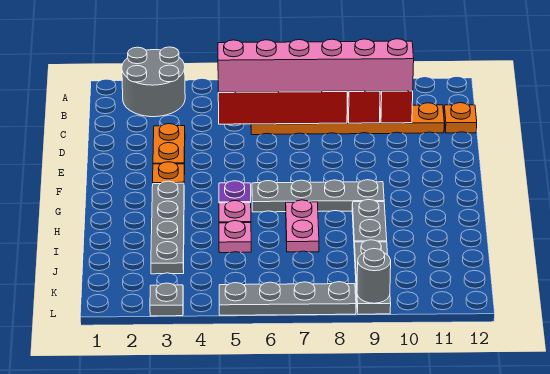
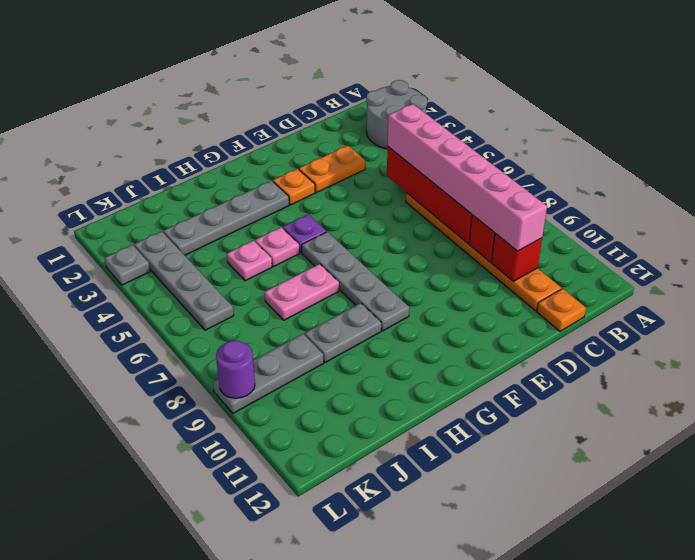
grey plate L5:L8 level 1 -> grey plate K3:K6 level 1
grey round brick L9 level 2 -> purple round brick L9 level 2

